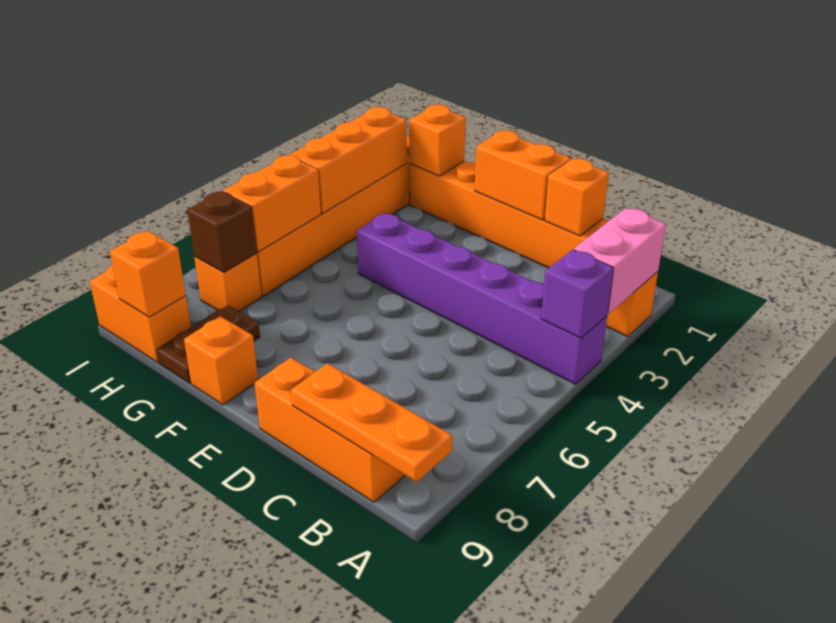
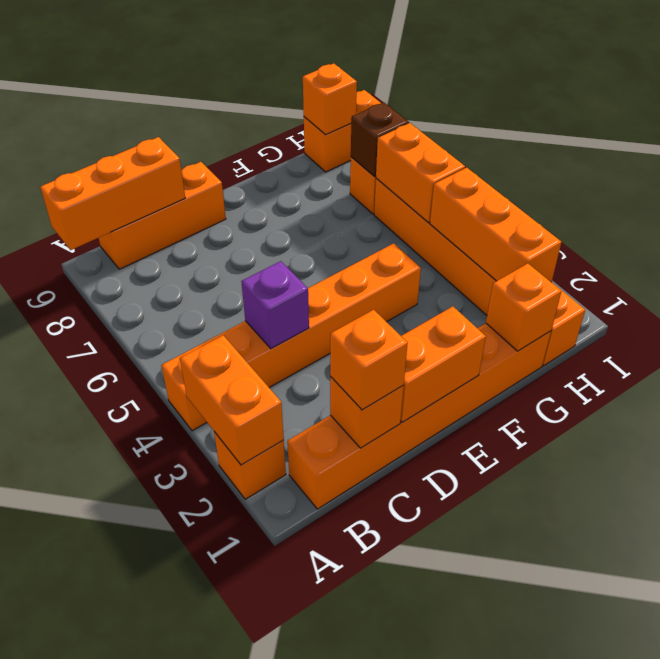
pink brick A2:A3 level 2 -> orange brick A2:A3 level 2
purple brick A4:F4 level 1 -> orange brick A4:F4 level 1
purple brick A4 level 2 -> purple brick C4 level 2
orange plate A9:C9 level 2 -> orange brick A9:C9 level 2
orange brick F9 level 1 -> orange brick C1 level 3
brown plate G8:G9 level 1 -> none

